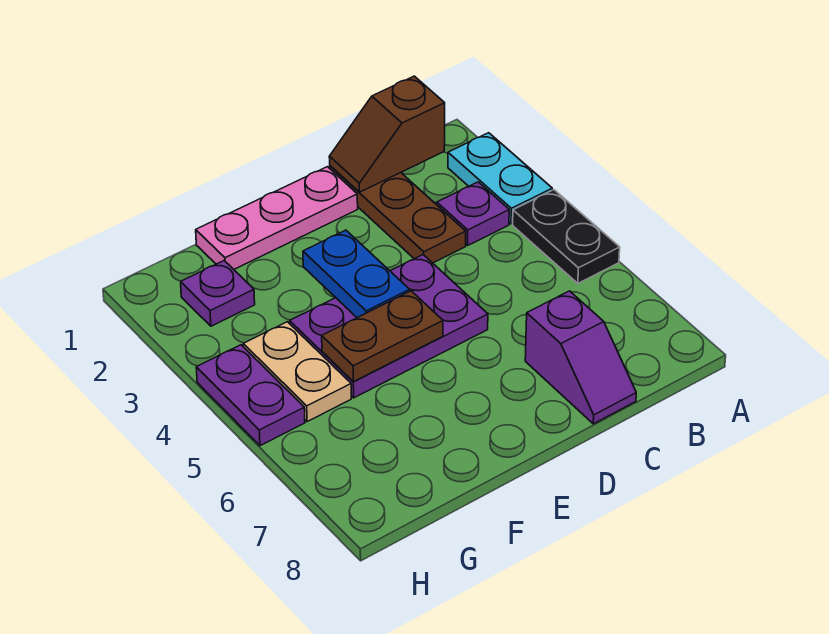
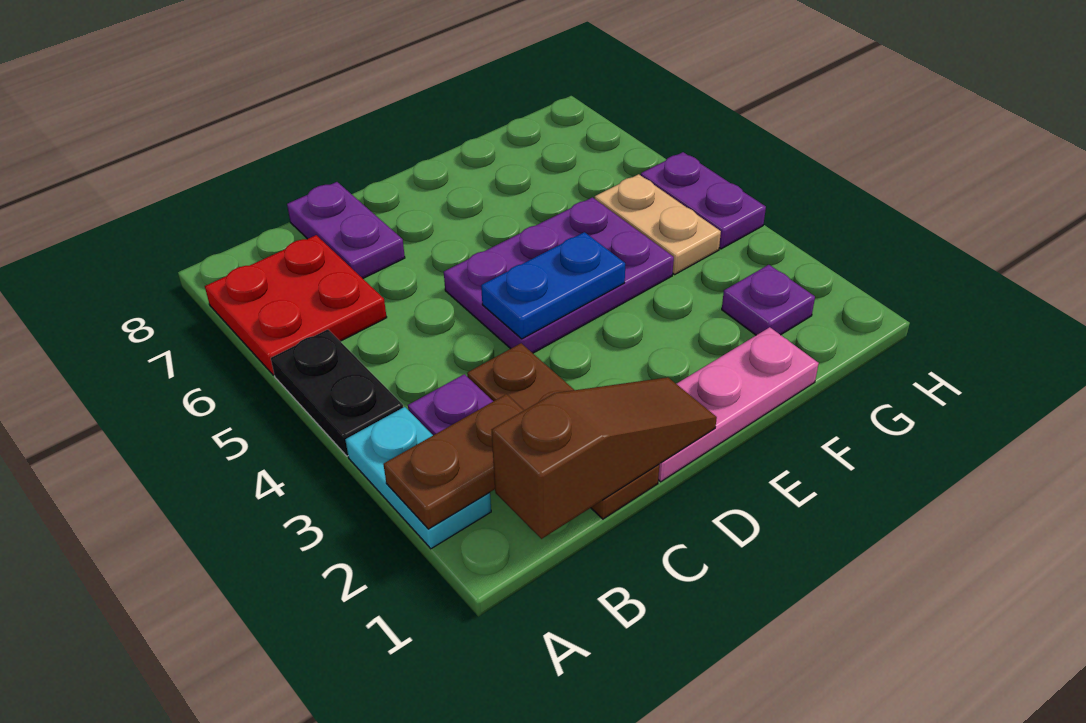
none -> red plate A6:B7 level 1
brown slope B1:C1 level 2 top B -> brown slope B1:D1 level 2 top B
purple slope C7:C8 level 1 top 7 -> purple plate C7:C8 level 1
blue plate E3:E4 level 2 -> blue plate D4:E4 level 2
brown plate E5:F5 level 2 -> brown plate A2:B2 level 2

